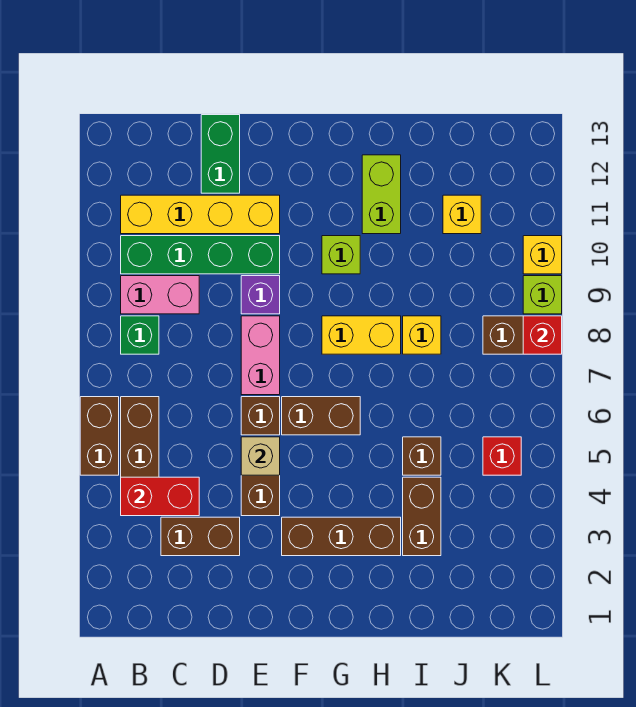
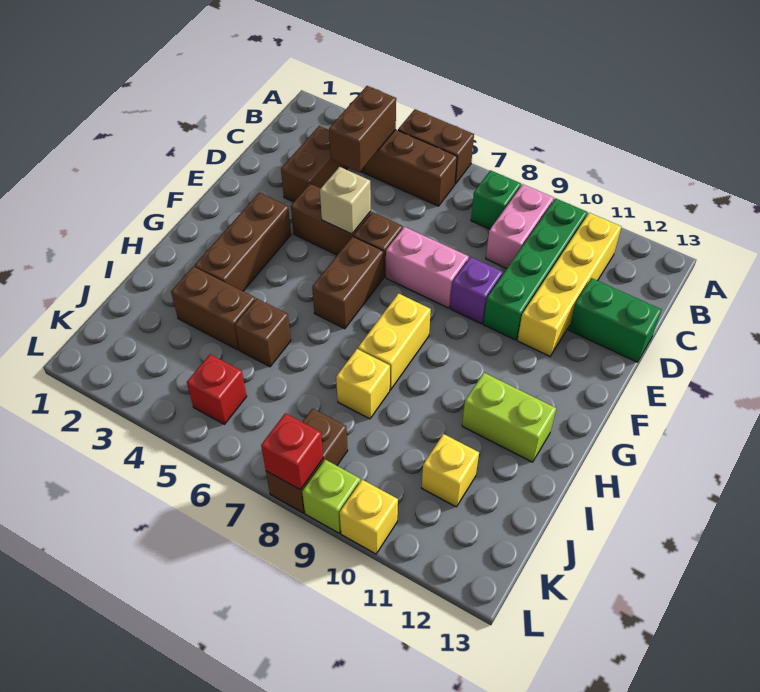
red brick B4:C4 level 2 -> brown brick B4:C4 level 2
lime brick G10 level 1 -> none

